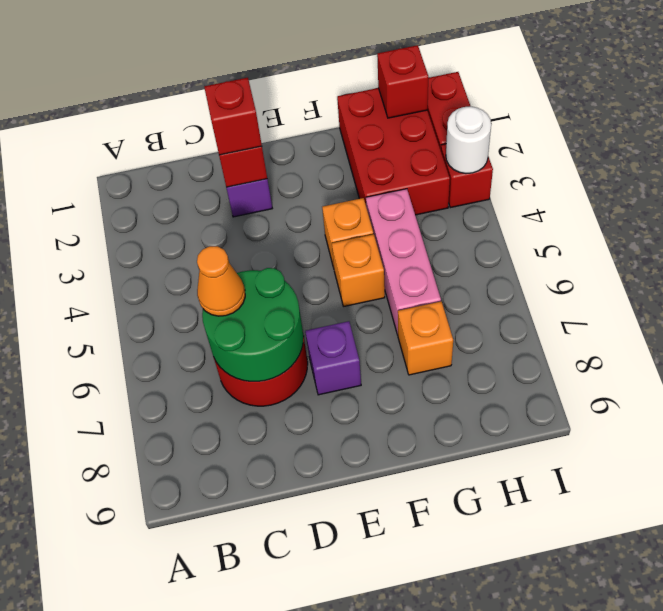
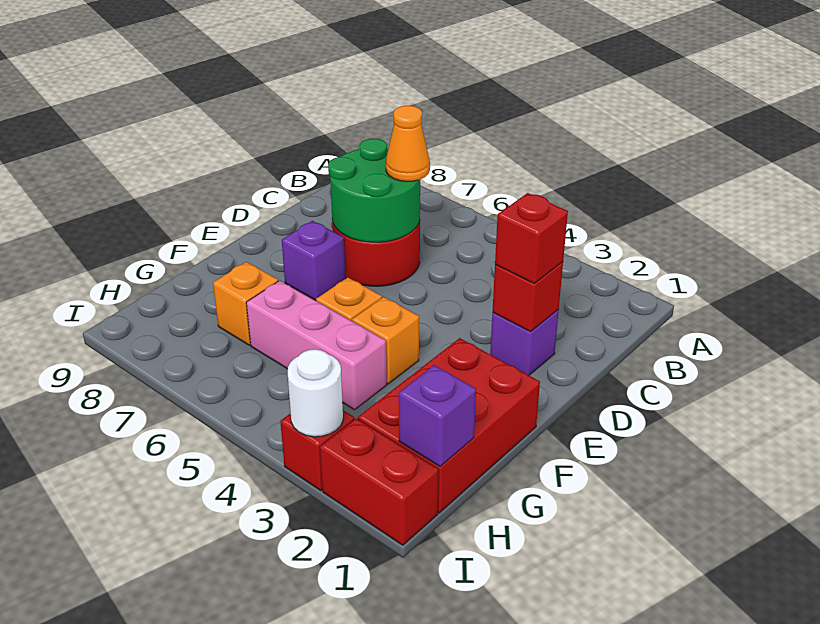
red brick G1:H3 level 1 -> red brick F1:H2 level 1
red brick H1 level 2 -> purple brick H1 level 2

